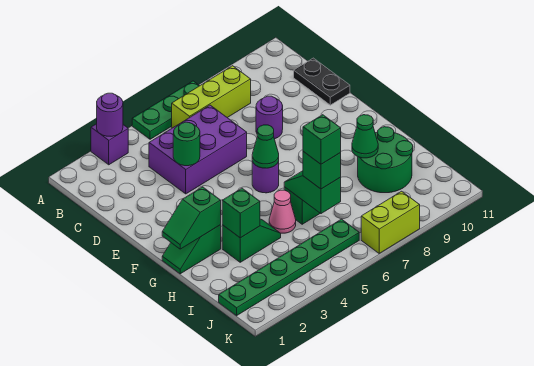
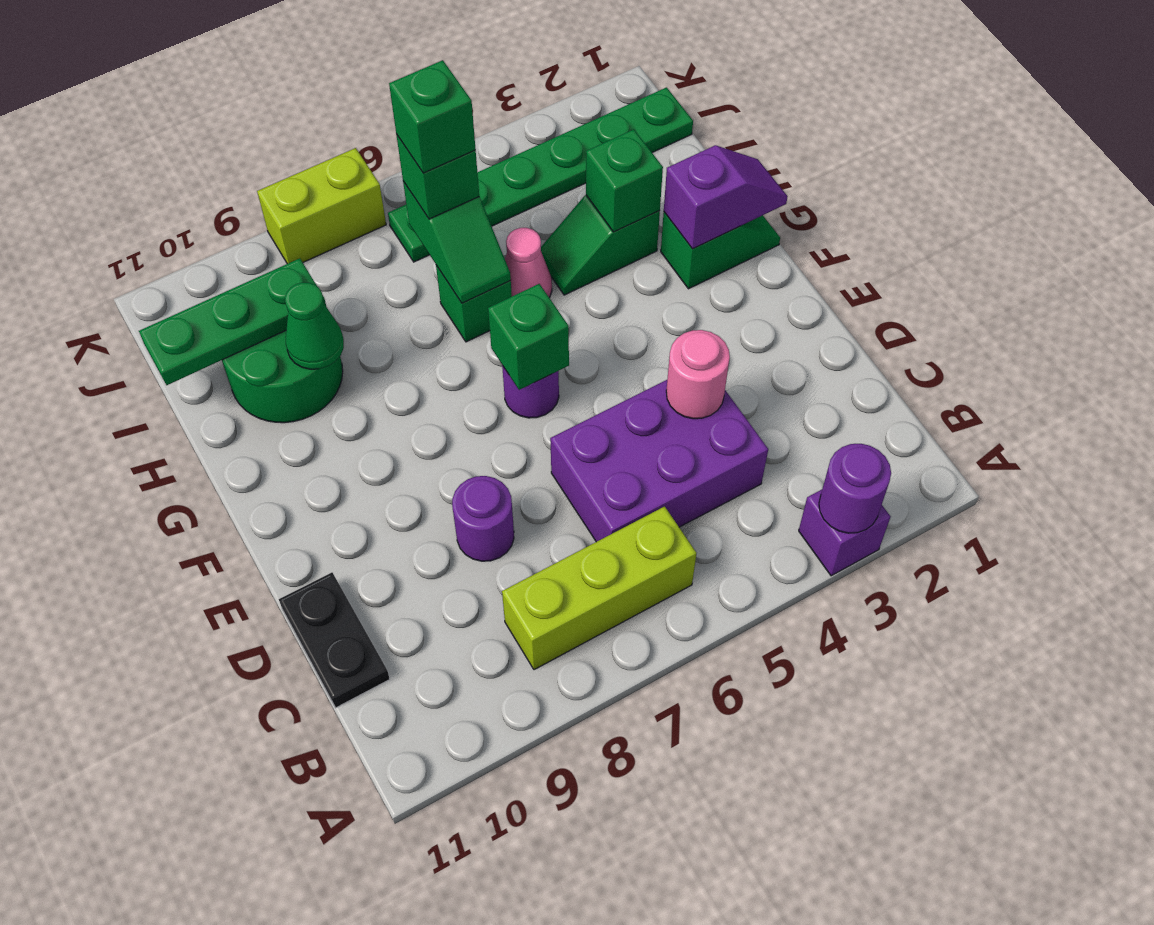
green plate A5:A7 level 1 -> green plate I9:I11 level 2
green round brick D4 level 2 -> pink round brick D4 level 2
green cone F6 level 2 -> green brick F6 level 2
green slope G1:G2 level 2 top 2 -> purple slope G1:G2 level 2 top 2

